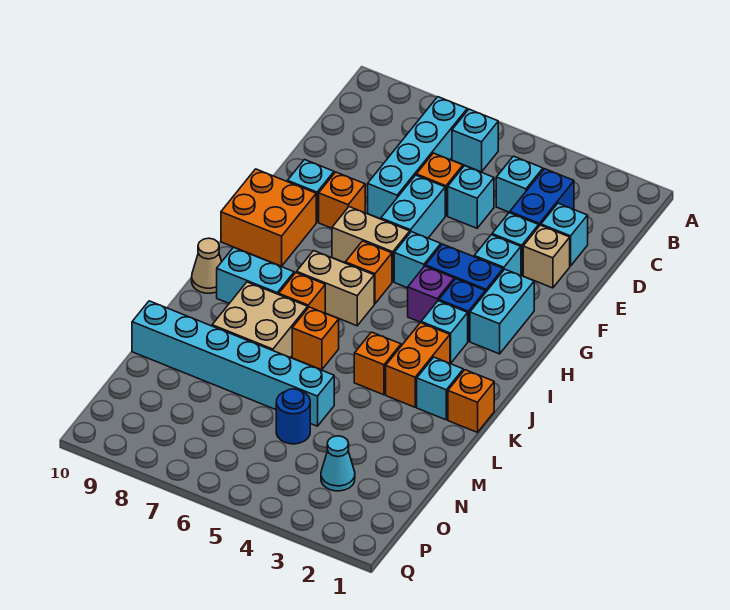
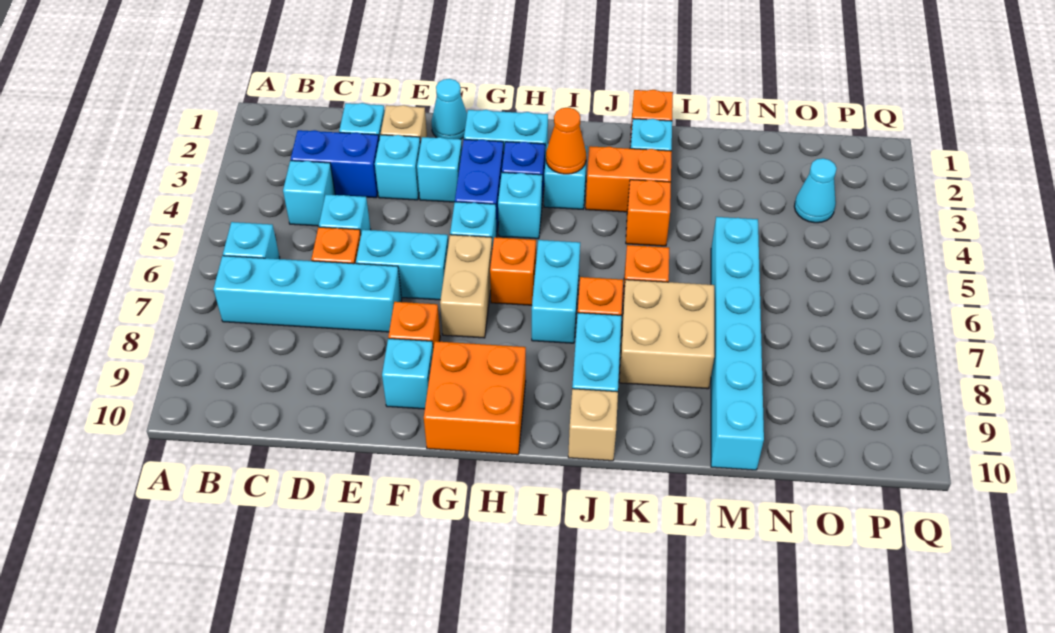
none -> cyan cone F1 level 1
purple brick H4 level 1 -> cyan brick H4 level 1
none -> orange cone I3 level 2
tan brick I6:I7 level 1 -> cyan brick I6:I7 level 1
tan cone J10 level 1 -> tan brick J10 level 1
blue round brick N5 level 1 -> none

